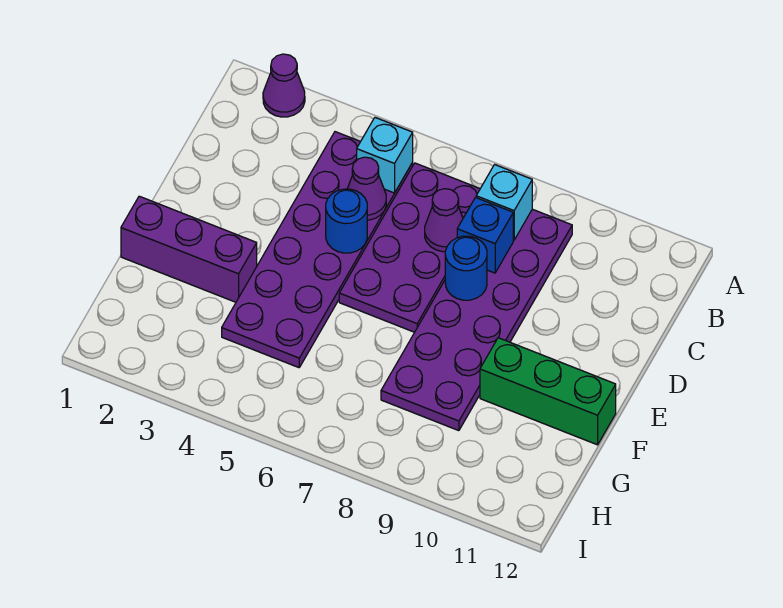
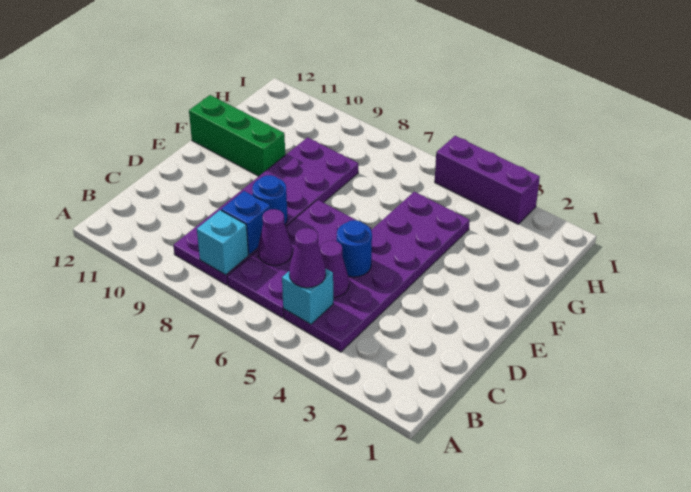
purple cone A2 level 1 -> purple cone B5 level 3
purple brick F1:F3 level 1 -> purple brick I3:I5 level 1

